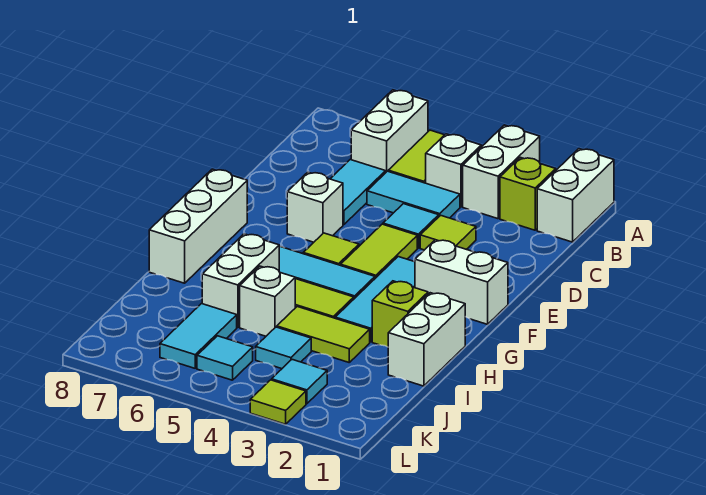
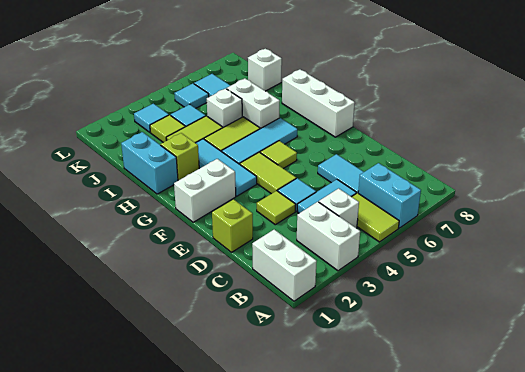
white brick A6:B6 level 1 -> cyan brick A6:B6 level 1
lime brick B2 level 1 -> lime brick D1 level 1
white brick E6 level 1 -> white brick J8 level 1
white brick H1:I1 level 1 -> cyan brick H1:I1 level 1
lime tile L3 level 1 -> lime tile J3 level 1

